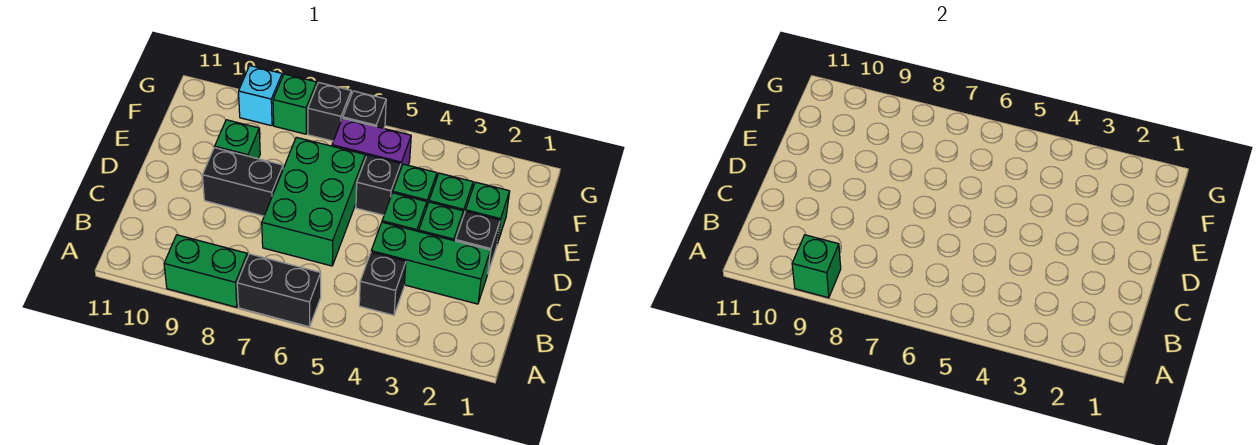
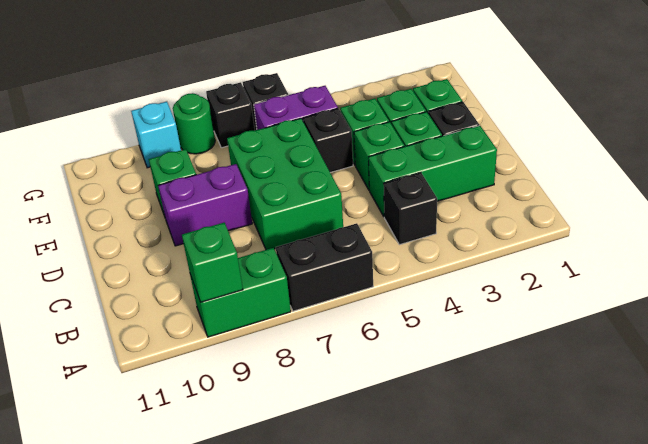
black brick D8:D9 level 1 -> purple brick D8:D9 level 1
green brick G8 level 1 -> green round brick G8 level 1

